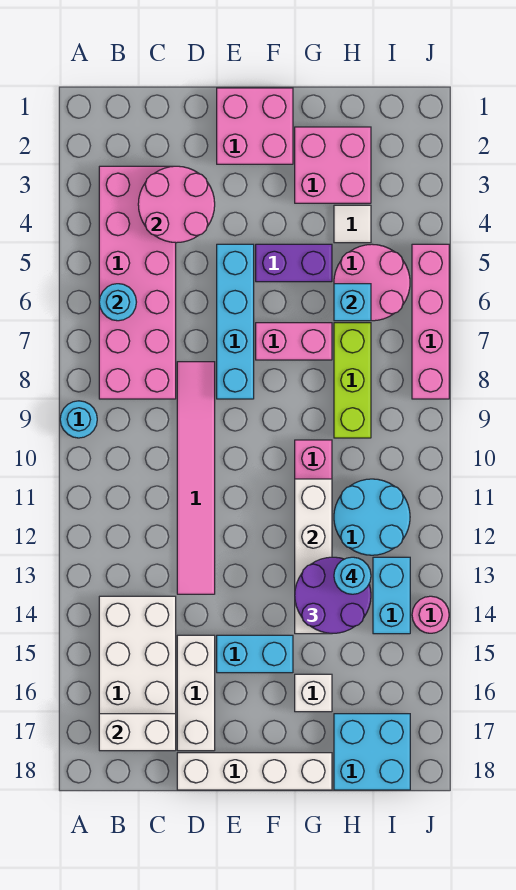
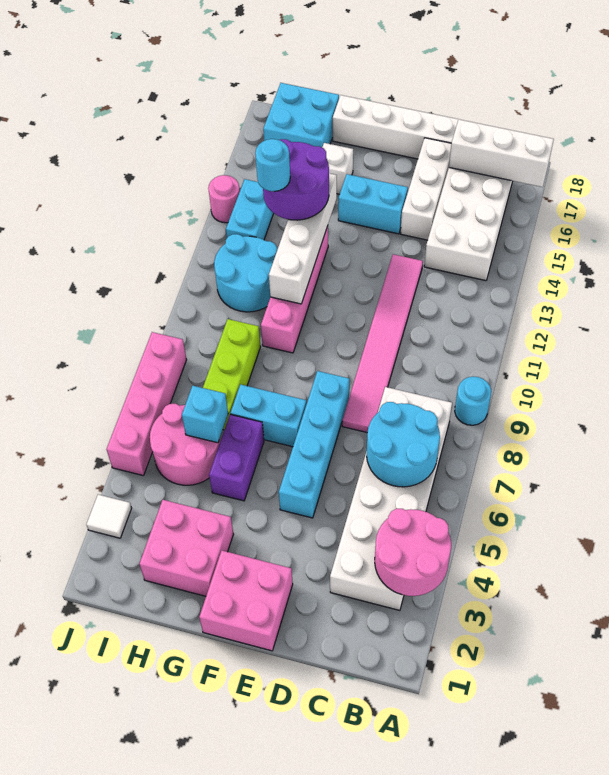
pink brick B3:C8 level 1 -> white brick B3:C8 level 1
cyan round brick B6 level 2 -> cyan round brick B6:C7 level 2
white brick B17:C17 level 2 -> white brick A17:C17 level 2
pink round brick C3:D4 level 2 -> pink round brick A3:B4 level 2
purple brick F5:G5 level 1 -> purple brick G5:G6 level 1
pink brick F7:G7 level 1 -> cyan brick F7:G7 level 1
white tile H4 level 1 -> white tile J3 level 1

